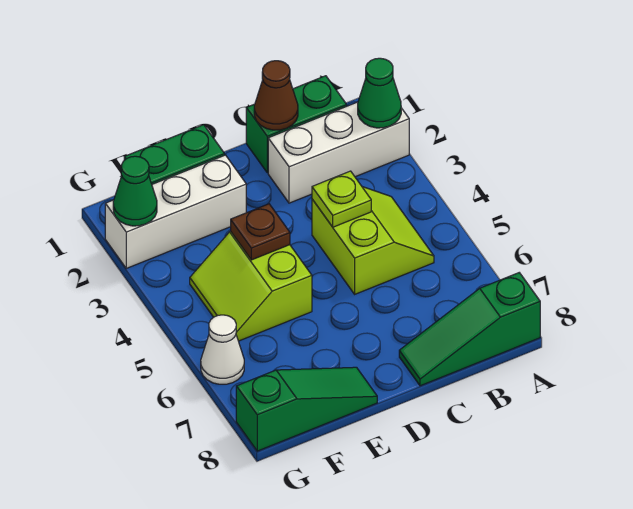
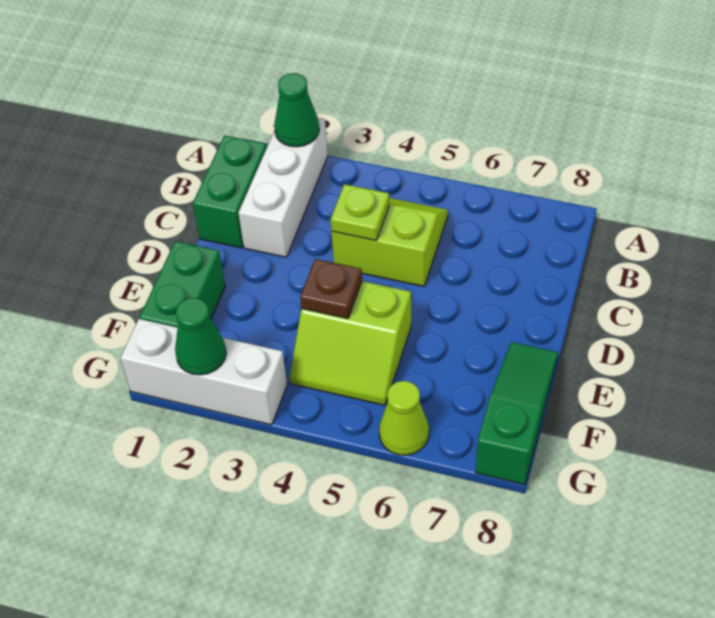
green slope A8:C8 level 1 top A -> none
brown cone C1 level 2 -> none
white brick E2:G2 level 1 -> white brick G1:G3 level 1
white cone G6 level 1 -> lime cone G6 level 1

